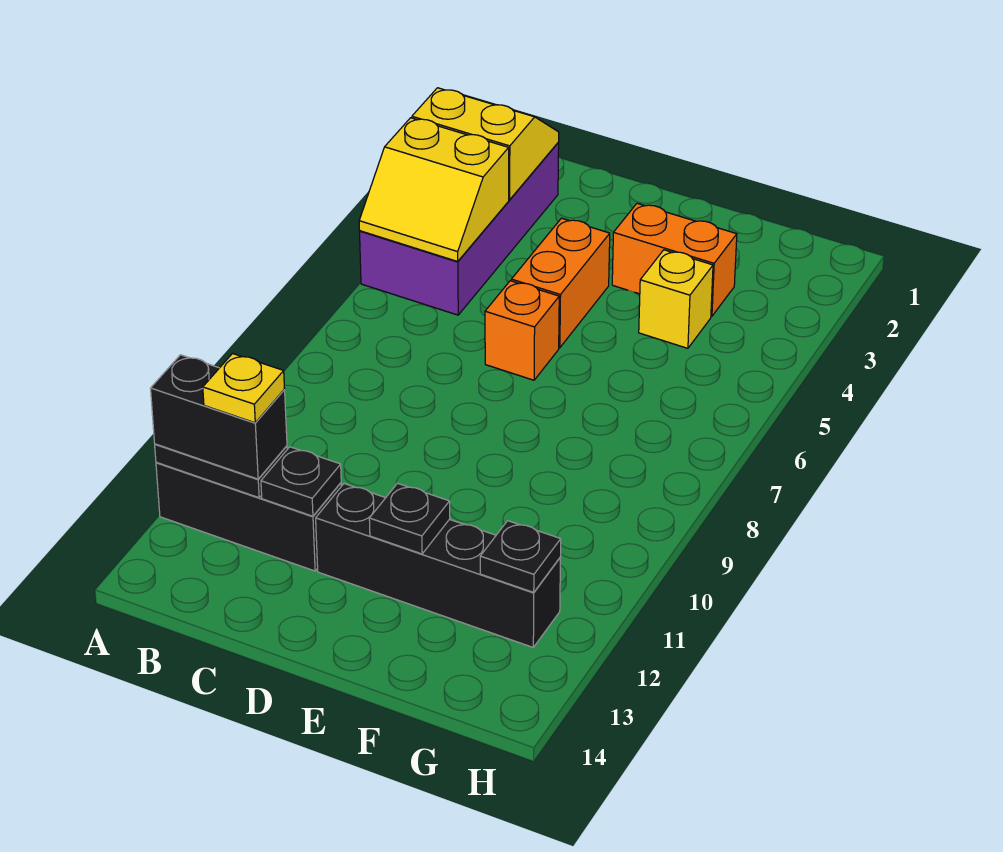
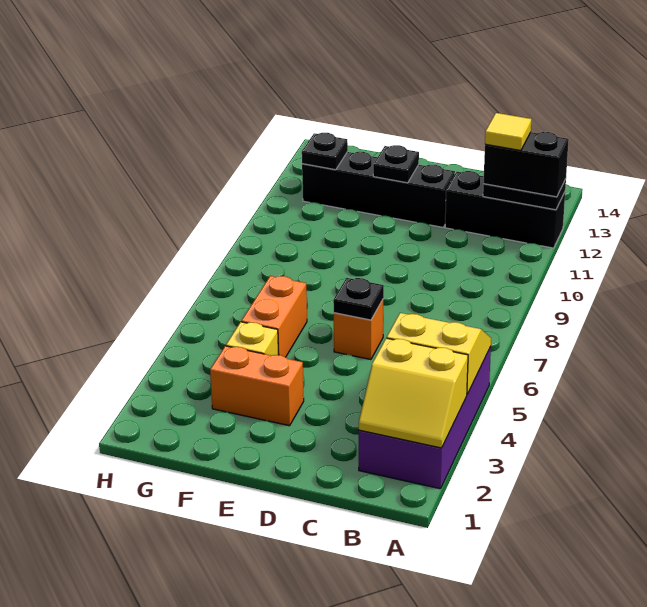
yellow plate B12 level 4 -> yellow tile B12 level 4
black plate C12 level 2 -> black plate D6 level 2
orange brick D4:D5 level 1 -> orange brick F5:F6 level 1

